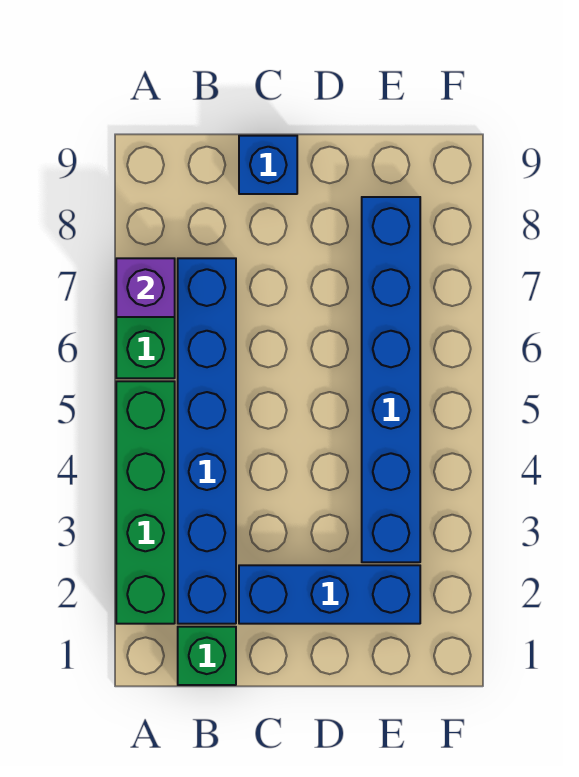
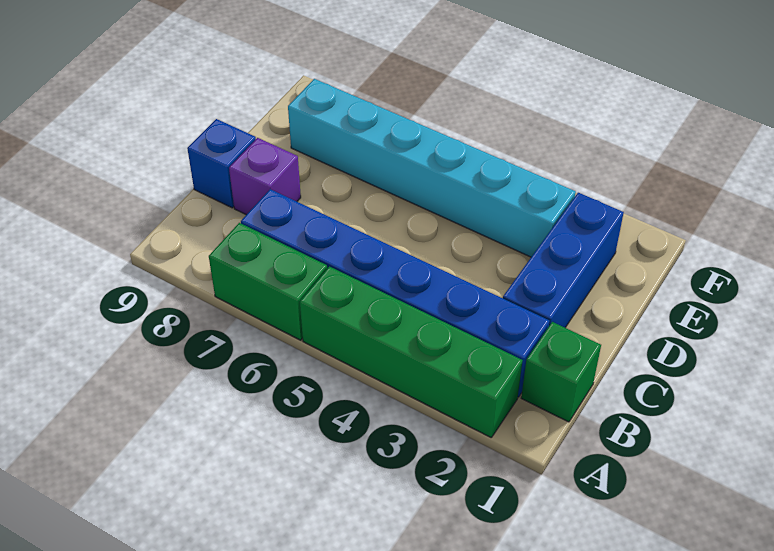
purple brick A7 level 2 -> purple brick C8 level 1
blue brick E3:E8 level 1 -> cyan brick E3:E8 level 1

